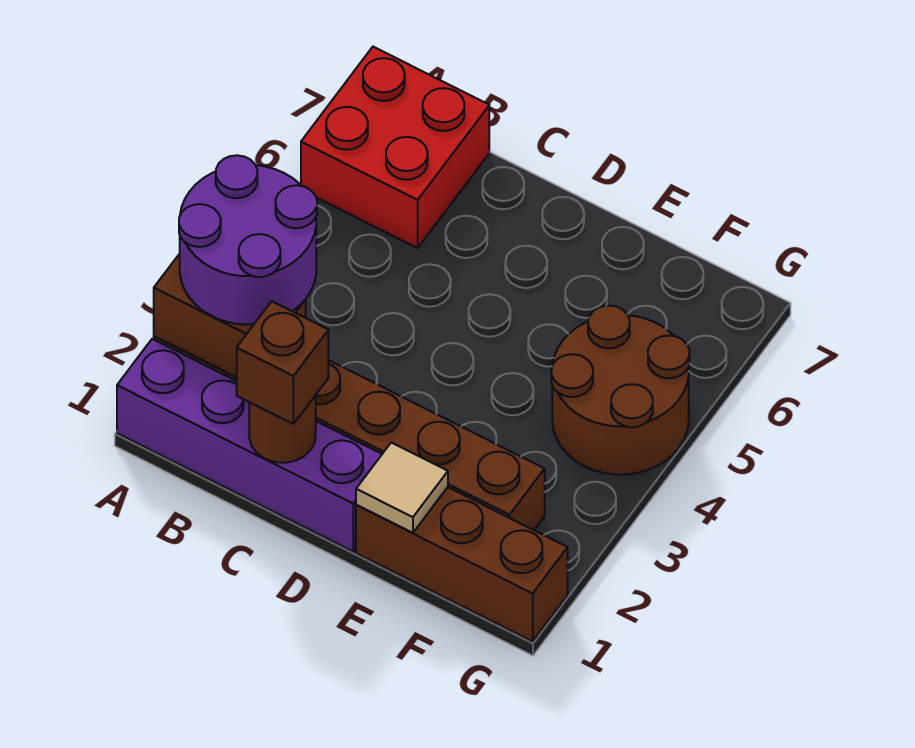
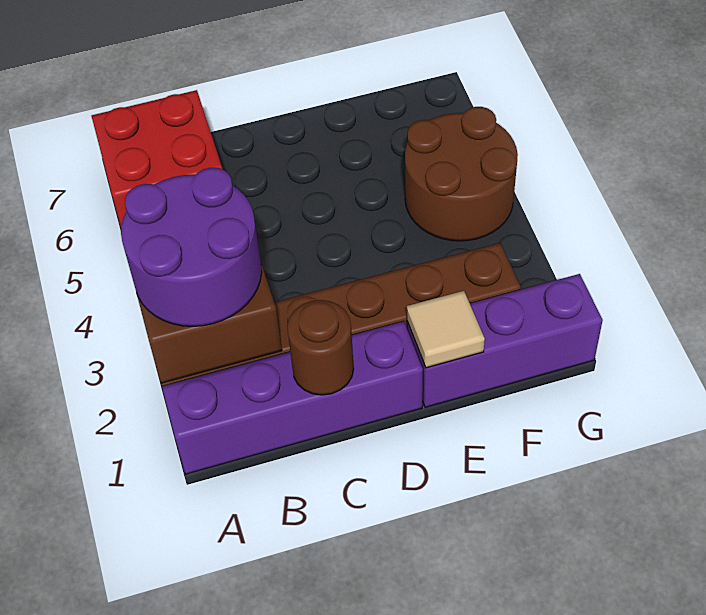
brown brick C1 level 3 -> none
brown brick E1:G1 level 1 -> purple brick E1:G1 level 1

